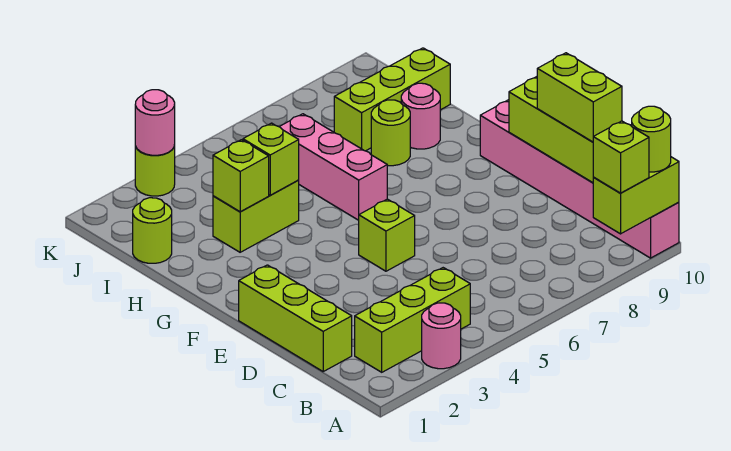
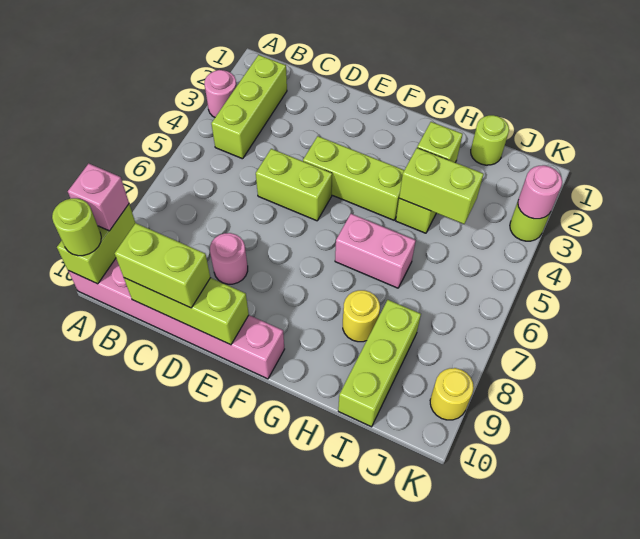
lime brick A9 level 3 -> pink brick A9 level 3
lime brick C1:E1 level 1 -> lime brick E4:G4 level 1
lime brick E5 level 1 -> lime brick D5:E5 level 1
pink brick G6:I6 level 1 -> pink brick G6:H6 level 1
lime brick H4 level 2 -> lime brick H4:I4 level 2
lime round brick H8 level 1 -> yellow round brick H8 level 1
pink round brick H9 level 1 -> pink round brick D8 level 1
none -> yellow round brick K9 level 1

